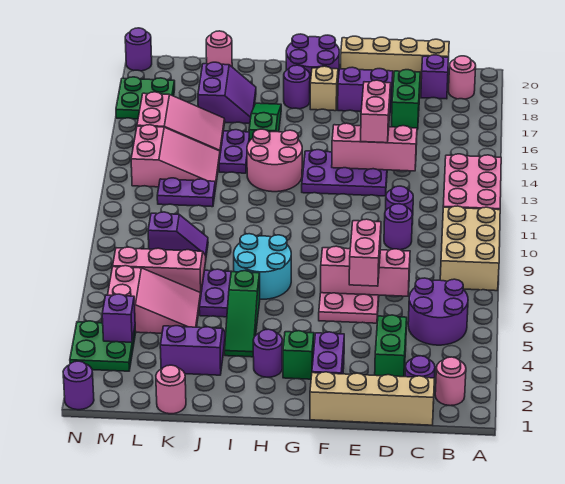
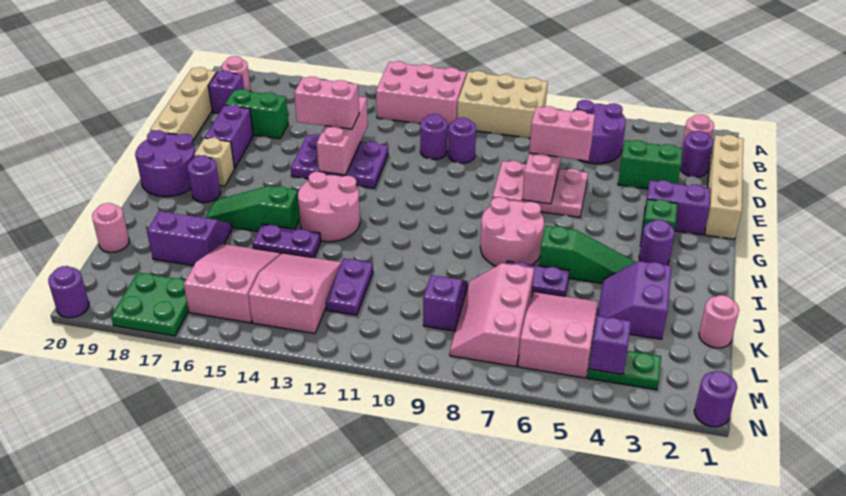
purple plate E13:G14 level 1 -> purple plate E13:F15 level 1
cyan round brick H7:I8 level 1 -> pink round brick H7:I8 level 1
green plate M3:N4 level 1 -> green plate M3:M4 level 1

